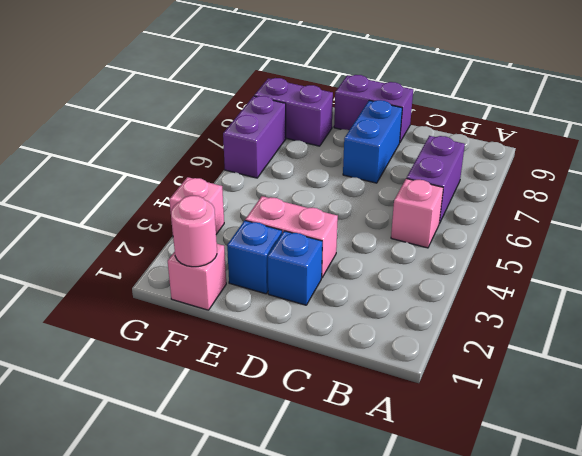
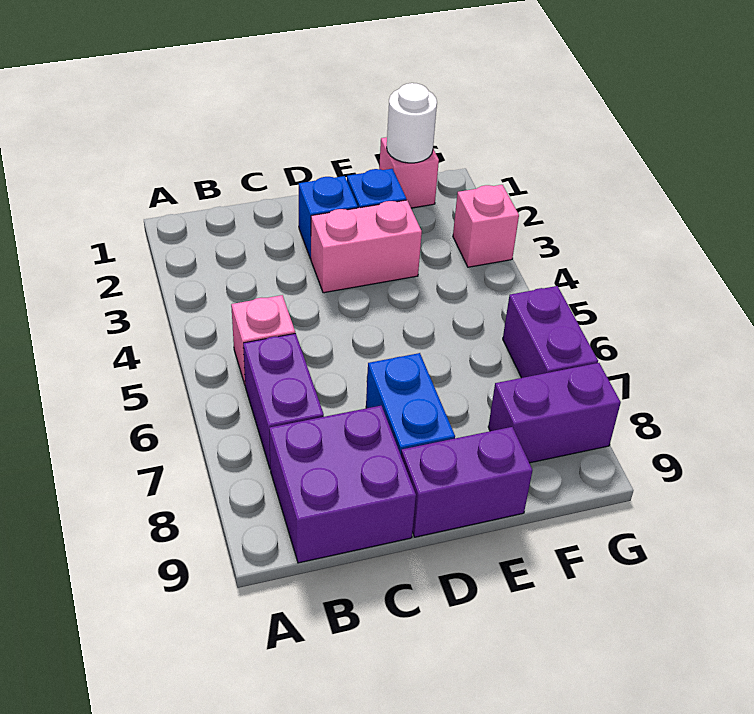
none -> purple brick B8:C9 level 1
pink round brick F1 level 2 -> white round brick F1 level 2

